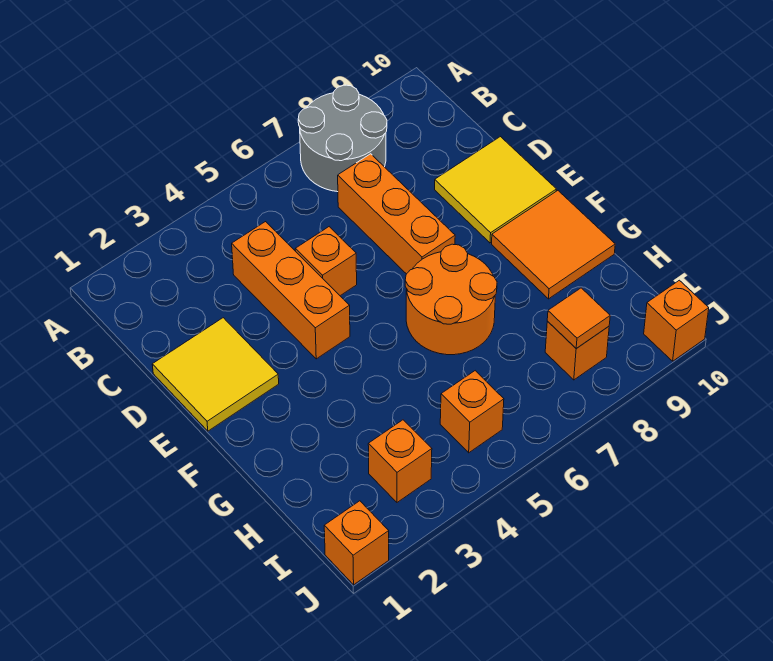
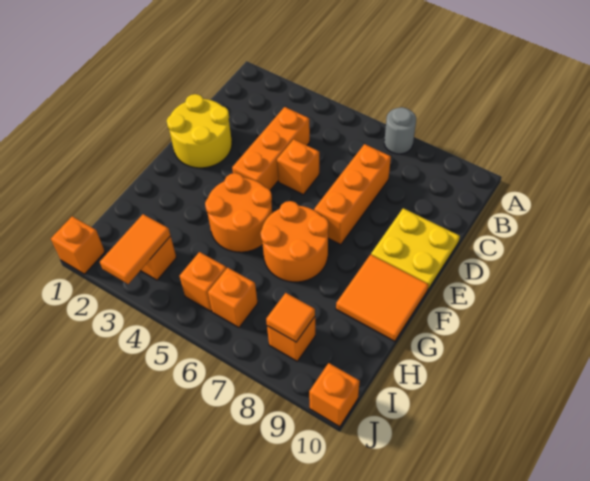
grey round brick A7:B8 level 1 -> grey round brick A7 level 1
yellow tile D1:E2 level 1 -> yellow round brick D1:E2 level 1
yellow tile D9:E10 level 1 -> yellow plate D9:E10 level 1
none -> orange round brick F4:G5 level 1
none -> orange tile I3:J3 level 2
none -> orange brick I6 level 1

